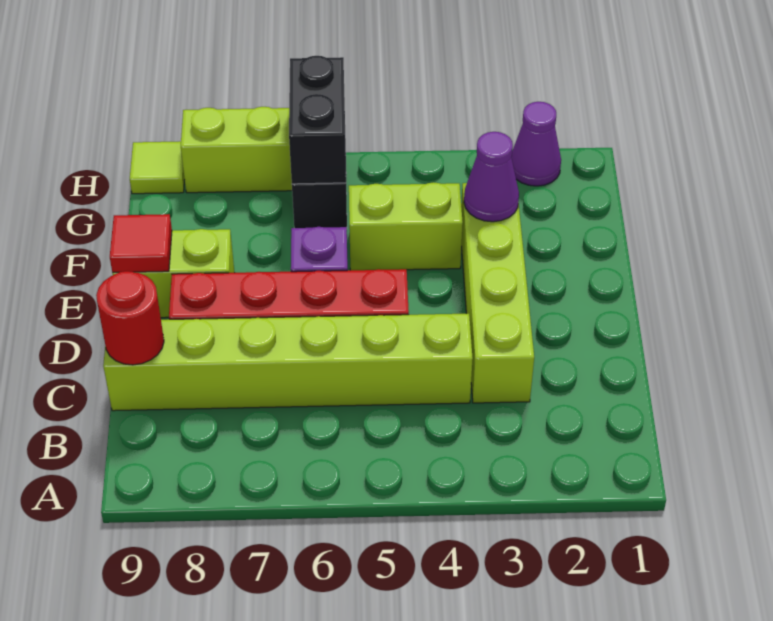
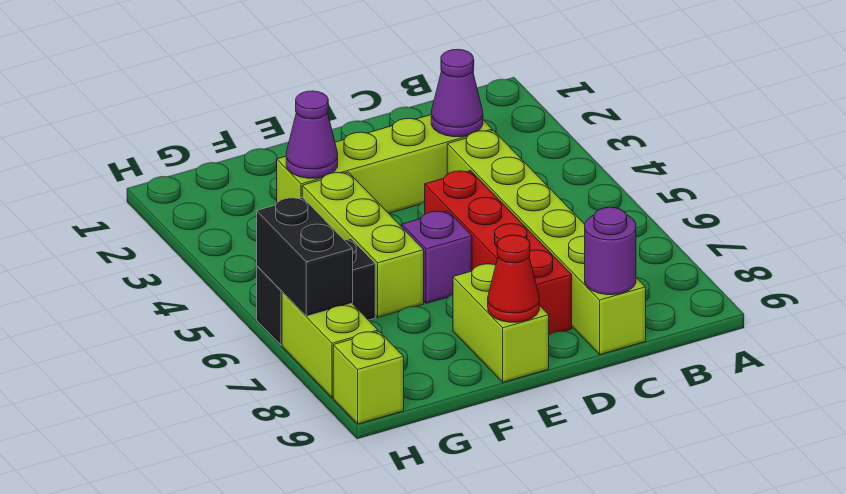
red round brick C9 level 2 -> purple round brick C9 level 2
red tile E9 level 2 -> red cone E9 level 2
lime brick F4:F5 level 1 -> lime brick F4:F6 level 1
black brick G6:H6 level 2 -> black brick H6:H7 level 2
purple cone H2 level 1 -> purple cone C3 level 2
lime tile H9 level 1 -> lime brick H9 level 1

